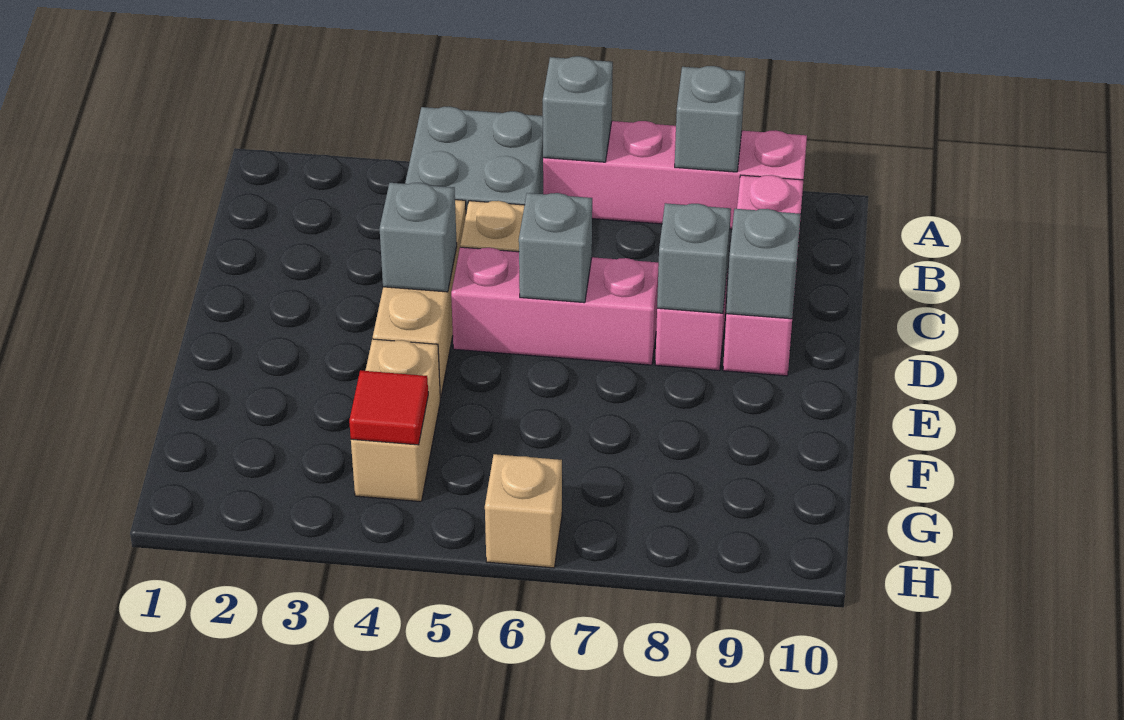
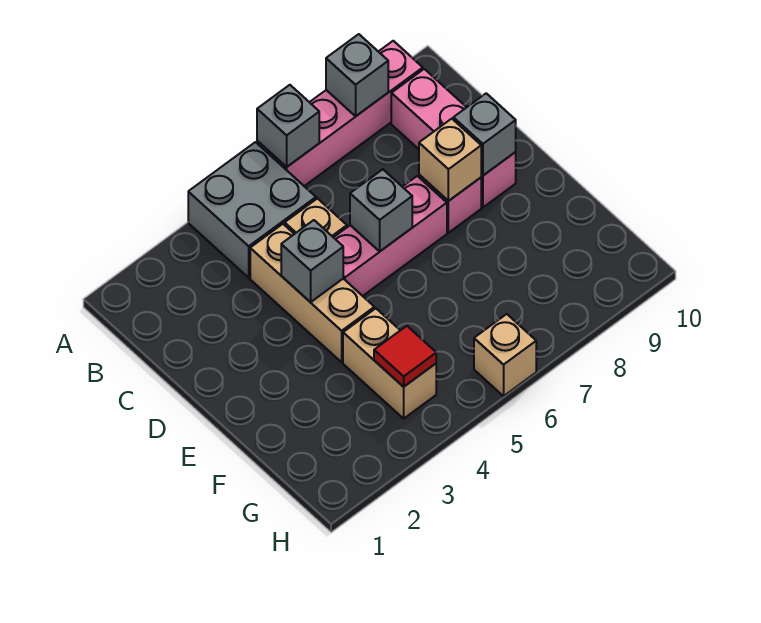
grey brick D8 level 2 -> tan brick D8 level 2

